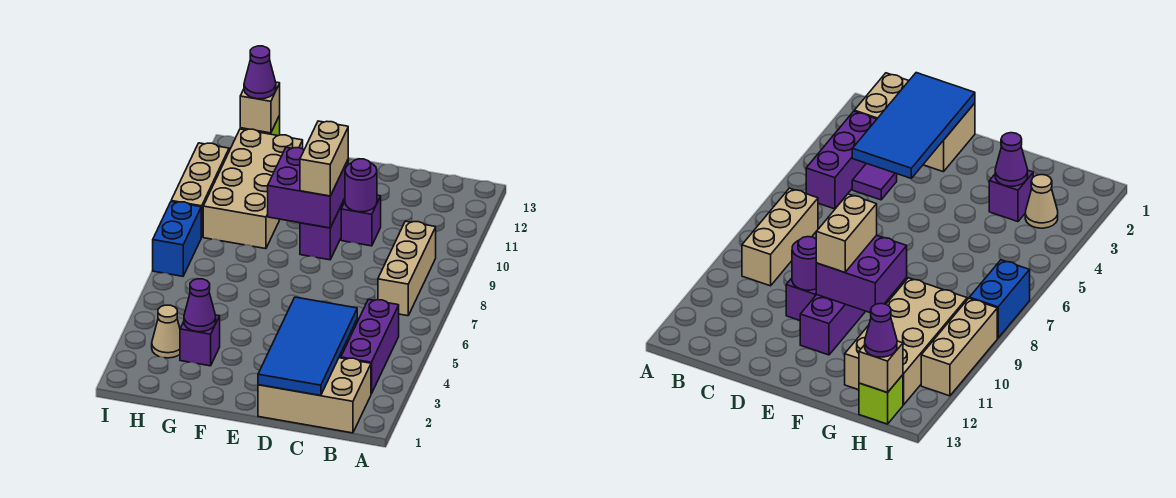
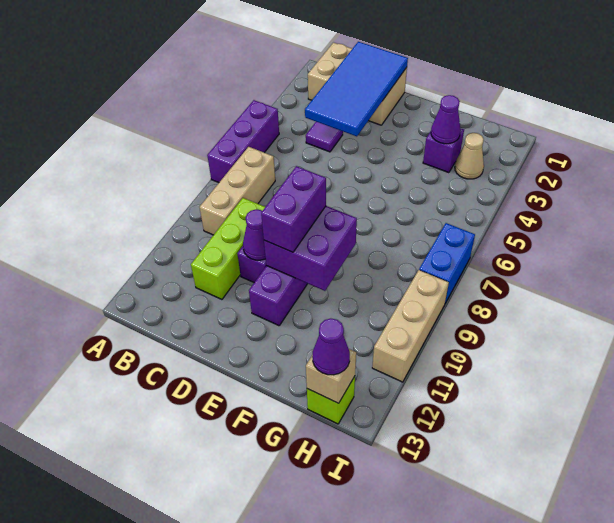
purple brick B3:B5 level 1 -> purple brick A5:A7 level 1
none -> lime brick C9:C11 level 1
purple round brick D10 level 2 -> purple cone D10 level 2
tan brick E9:E10 level 3 -> purple brick E9:E10 level 3
tan brick G9:H12 level 1 -> none

